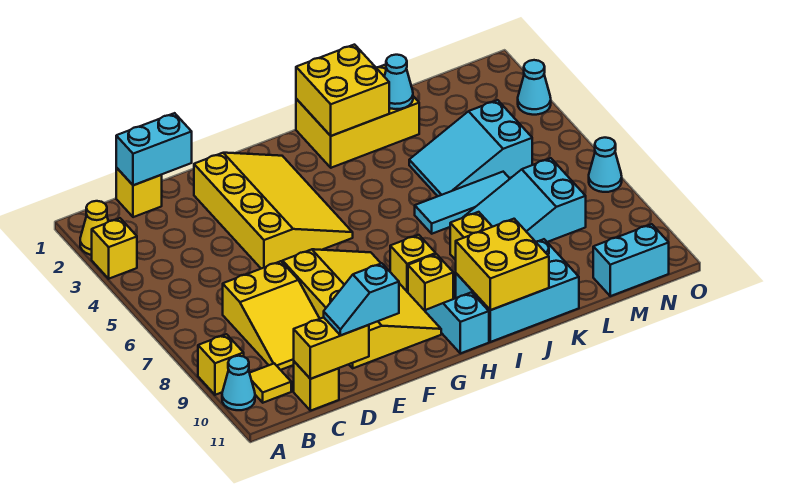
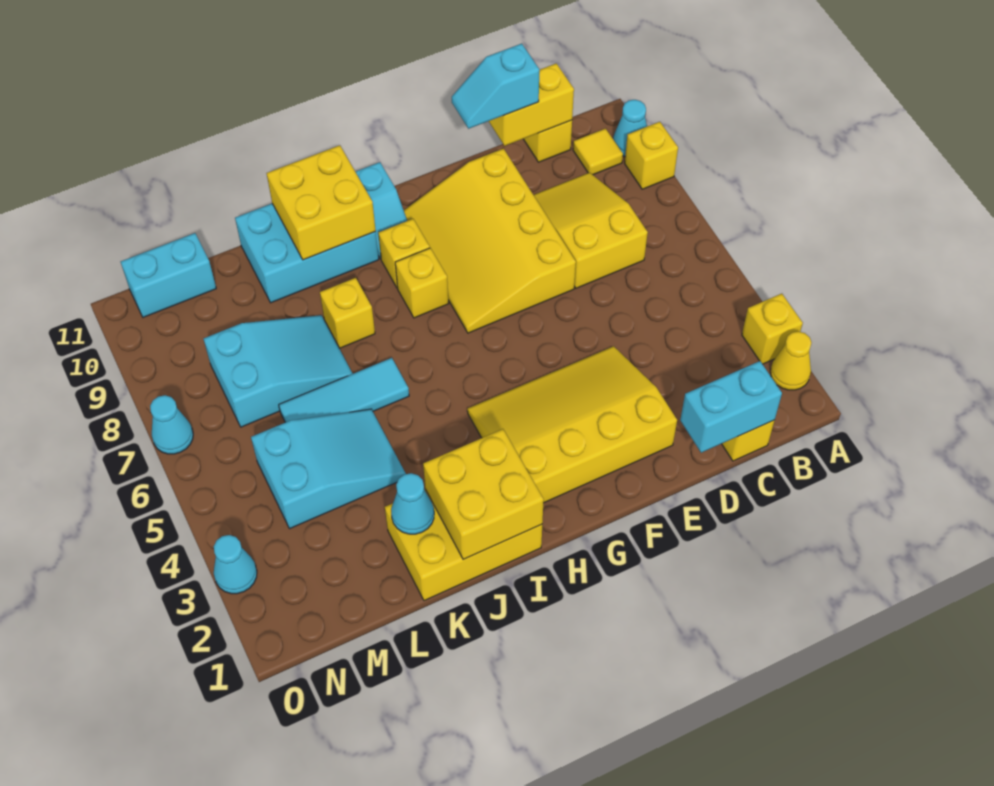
cyan slope D11:E11 level 3 top E -> cyan slope D11:E11 level 3 top D
yellow slope E2:G5 level 1 top E -> yellow slope E2:H4 level 1 top 2

